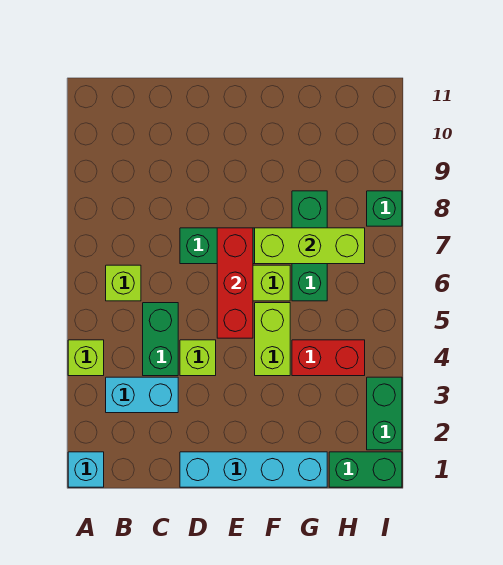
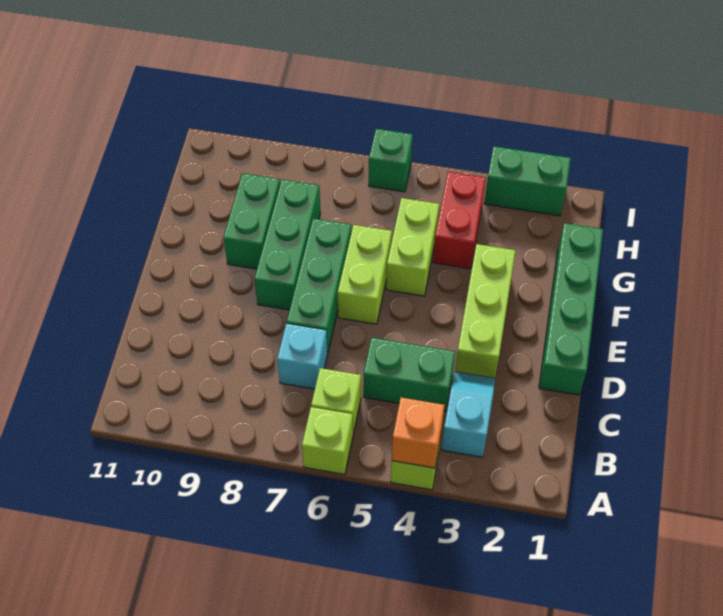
cyan brick A1 level 1 -> cyan brick C7 level 1
none -> orange brick A4 level 2
cyan brick B3:C3 level 1 -> cyan slope B3:C3 level 1 top B
cyan brick D1:G1 level 1 -> green brick D1:G1 level 1
lime brick D4 level 1 -> lime brick A6 level 1
red brick E5:E7 level 2 -> none
lime brick F4:F5 level 1 -> lime brick F5:G5 level 1
lime brick F7:H7 level 2 -> lime brick D3:F3 level 1
green brick G6:G8 level 1 -> green brick E8:G8 level 1
green brick H1:I1 level 1 -> green brick F9:G9 level 1
green brick I8 level 1 -> green brick I6 level 1

